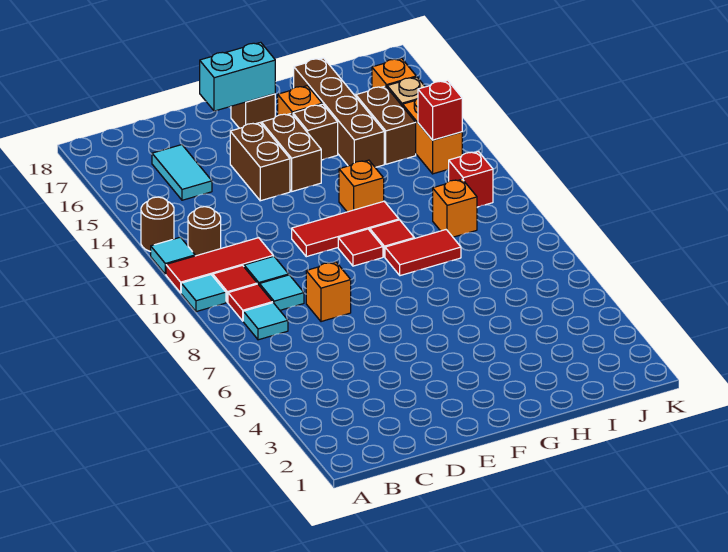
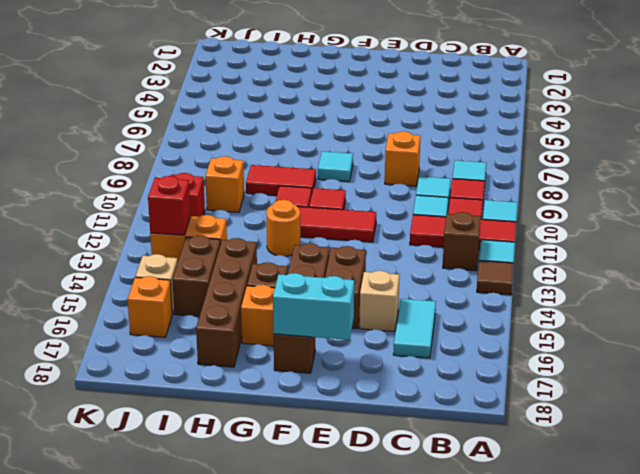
brown round brick A13 level 1 -> brown tile A13 level 1
brown round brick B12 level 1 -> brown brick B12 level 1
none -> tan brick D15 level 1
none -> cyan tile F8 level 1
orange brick G12 level 1 -> orange round brick G12 level 1
orange brick J13:J14 level 1 -> orange brick I13:J13 level 1

